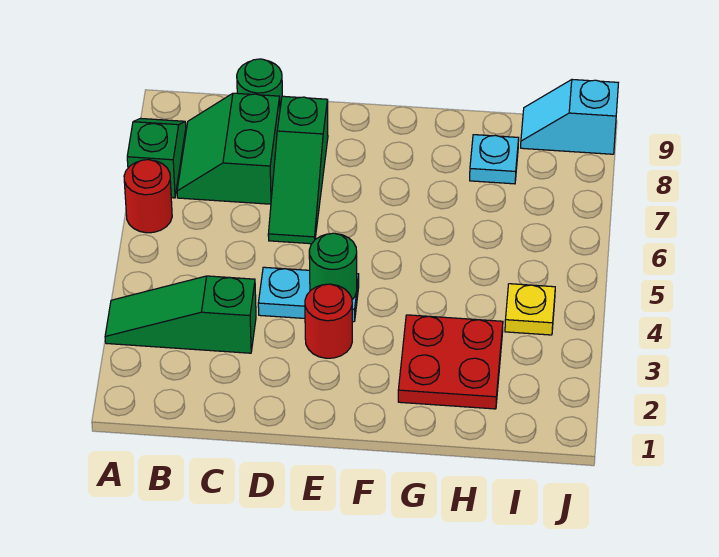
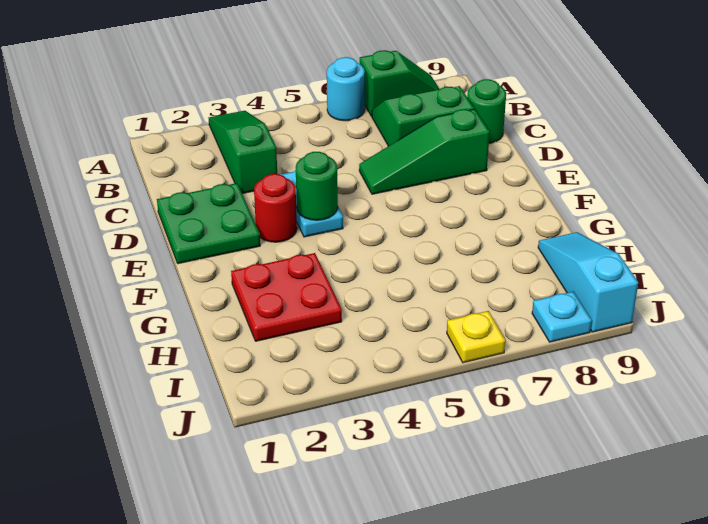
red round brick A6 level 1 -> cyan round brick A6 level 1
none -> green plate D1:E2 level 1
cyan plate H8 level 1 -> cyan plate J8 level 1
yellow plate I4 level 1 -> yellow plate J6 level 1
cyan slope I9:J9 level 1 top J -> cyan slope H9:J9 level 1 top J

